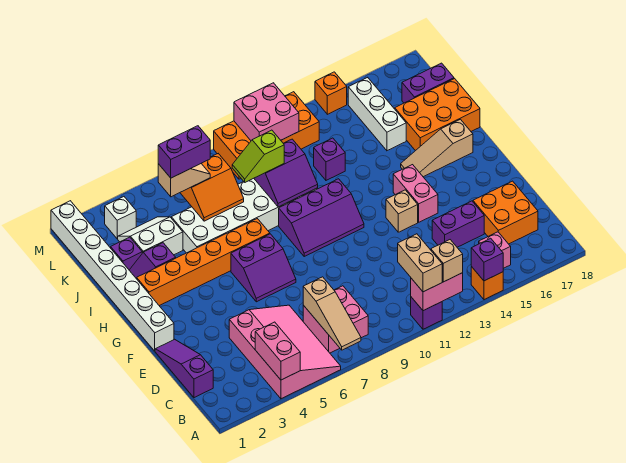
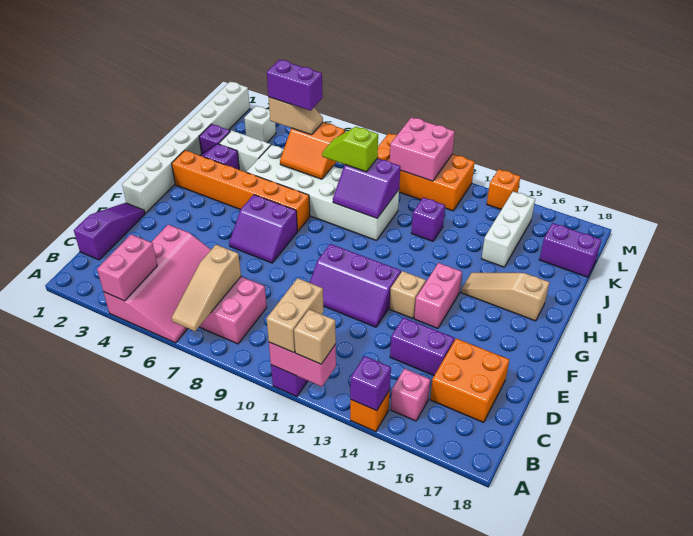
purple slope G9:H11 level 1 top H -> purple slope E10:F12 level 1 top F
orange brick I16:J18 level 1 -> none

